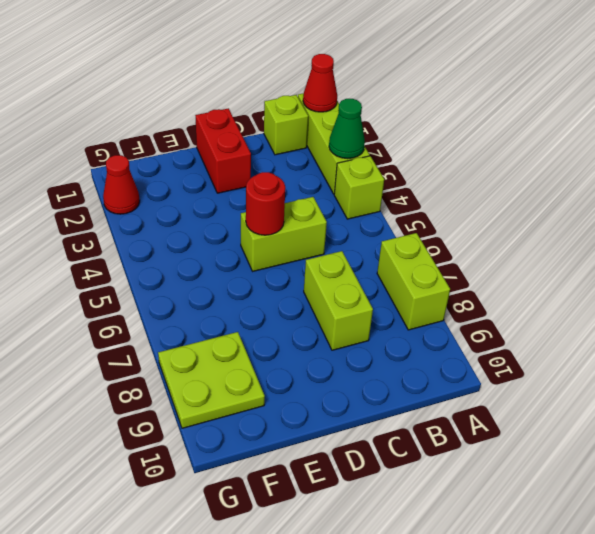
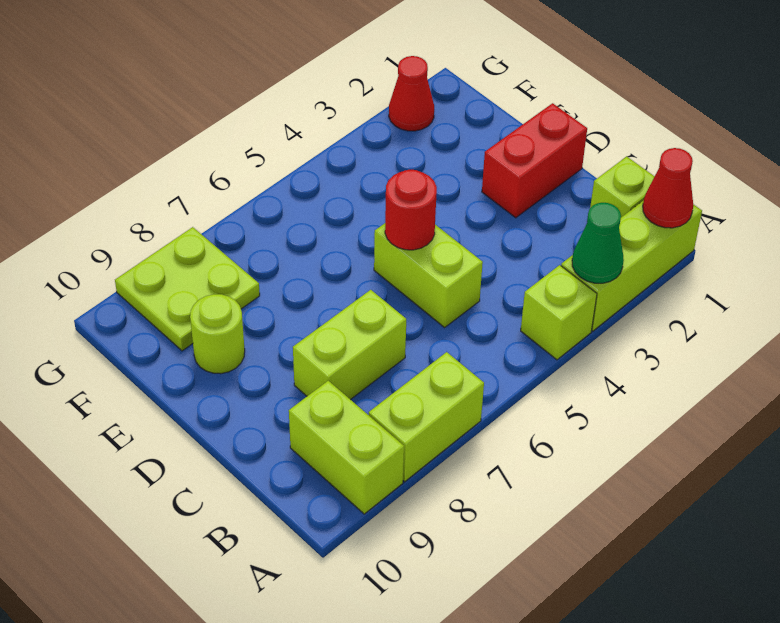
none -> lime brick A9:B9 level 1
none -> lime round brick E9 level 1

